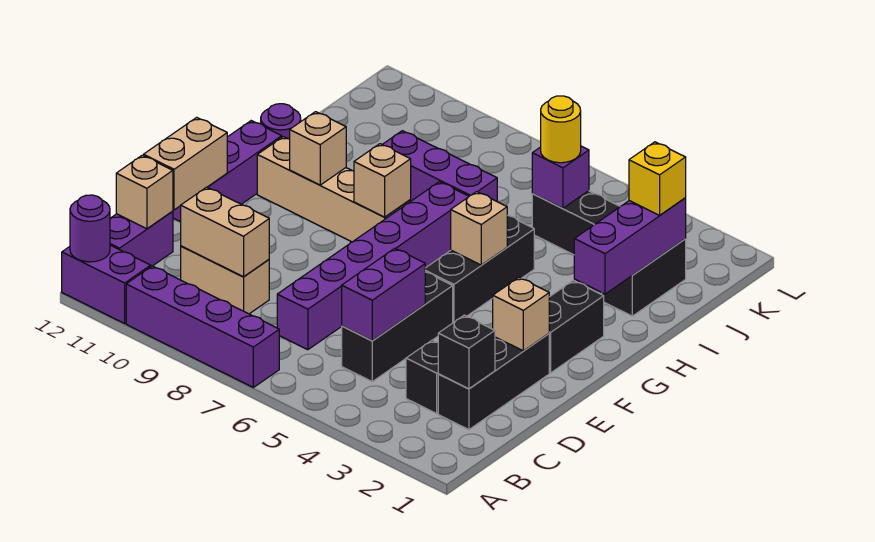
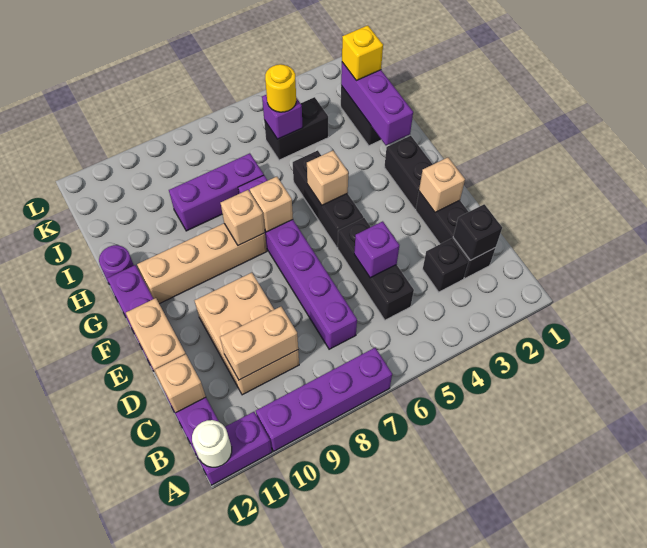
purple round brick A12 level 2 -> white round brick A12 level 2
purple brick C5:D5 level 2 -> purple brick D5 level 2
tan brick C9:C10 level 1 -> tan brick C9:E10 level 1
tan brick G10 level 2 -> tan brick G7 level 2

